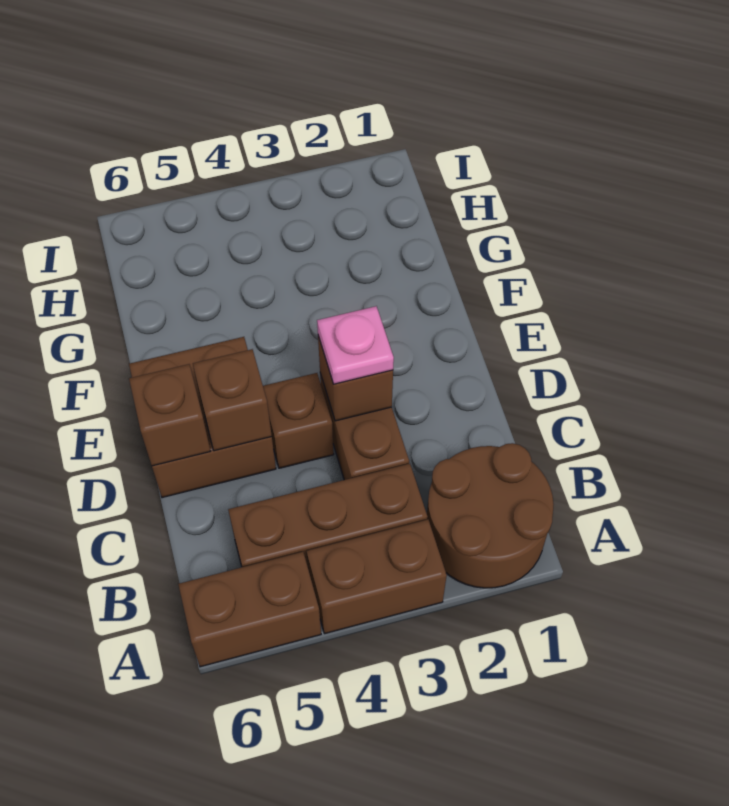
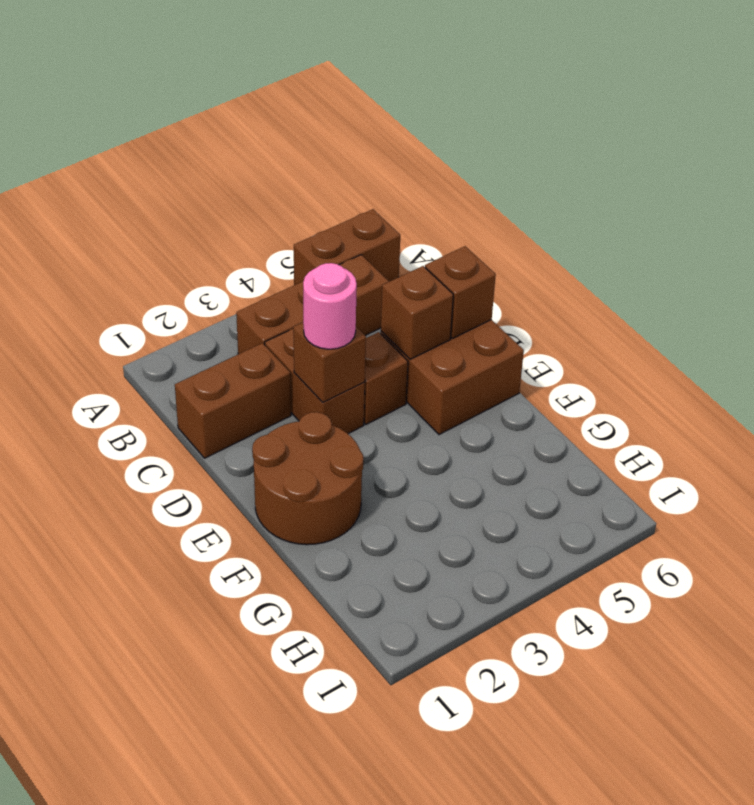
brown round brick A1:B2 level 1 -> brown round brick E1:F2 level 1
brown brick A3:A4 level 1 -> brown brick C1:C2 level 1
pink plate D3 level 3 -> pink round brick D3 level 3

